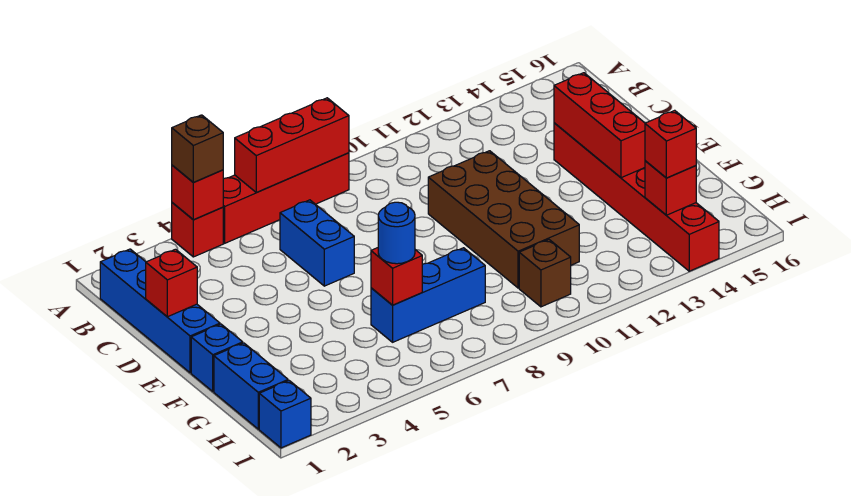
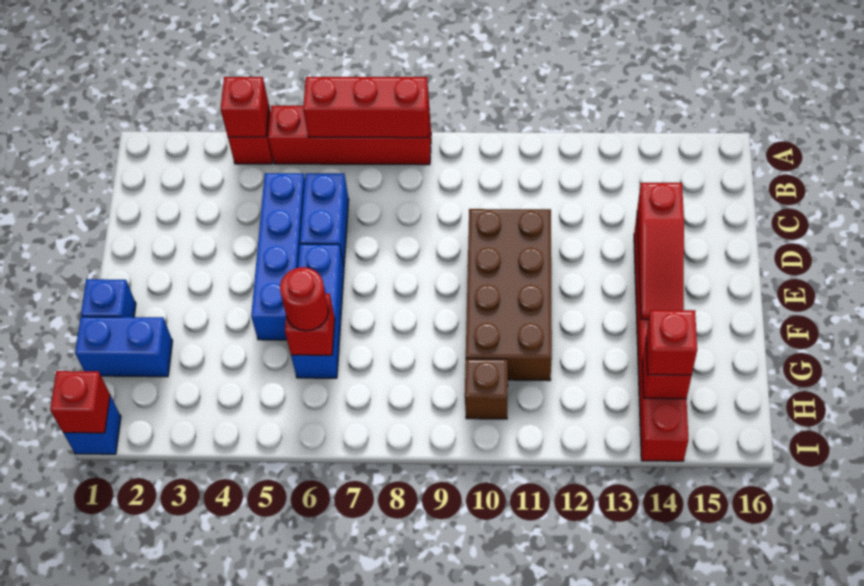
brown brick A4 level 3 -> none
blue brick B1:E1 level 1 -> blue brick C5:F5 level 1
red brick D1 level 2 -> red brick I1 level 2
red brick D14:F14 level 2 -> red slope D14:F14 level 2 top D
blue brick G1:H1 level 1 -> blue brick G1:G2 level 1
blue brick G6:G8 level 1 -> blue brick E6:G6 level 1
blue round brick G6 level 3 -> red round brick G6 level 3

